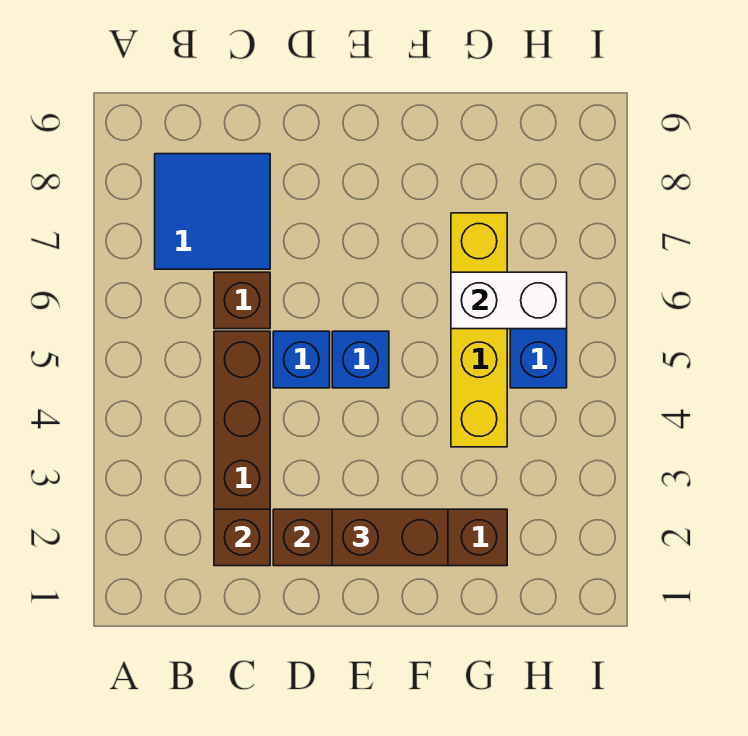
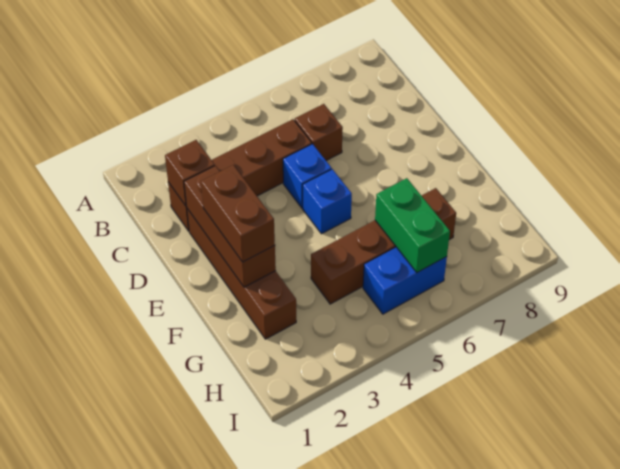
blue tile B7:C8 level 1 -> none
yellow brick G4:G7 level 1 -> brown brick G4:G7 level 1
white brick G6:H6 level 2 -> green brick G6:H6 level 2

